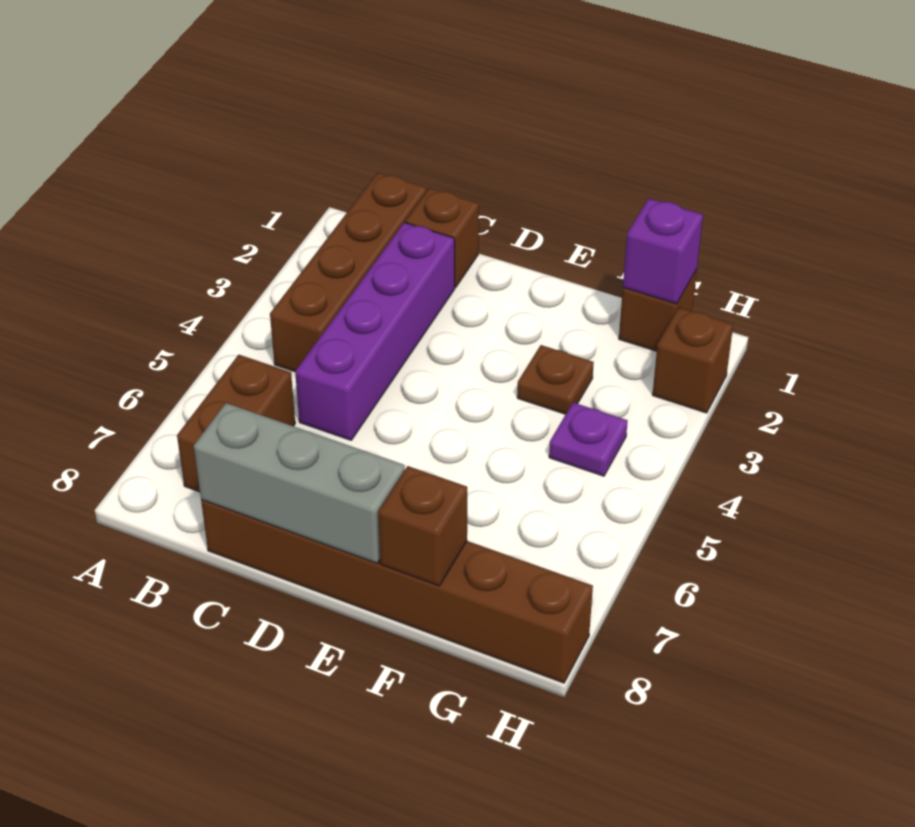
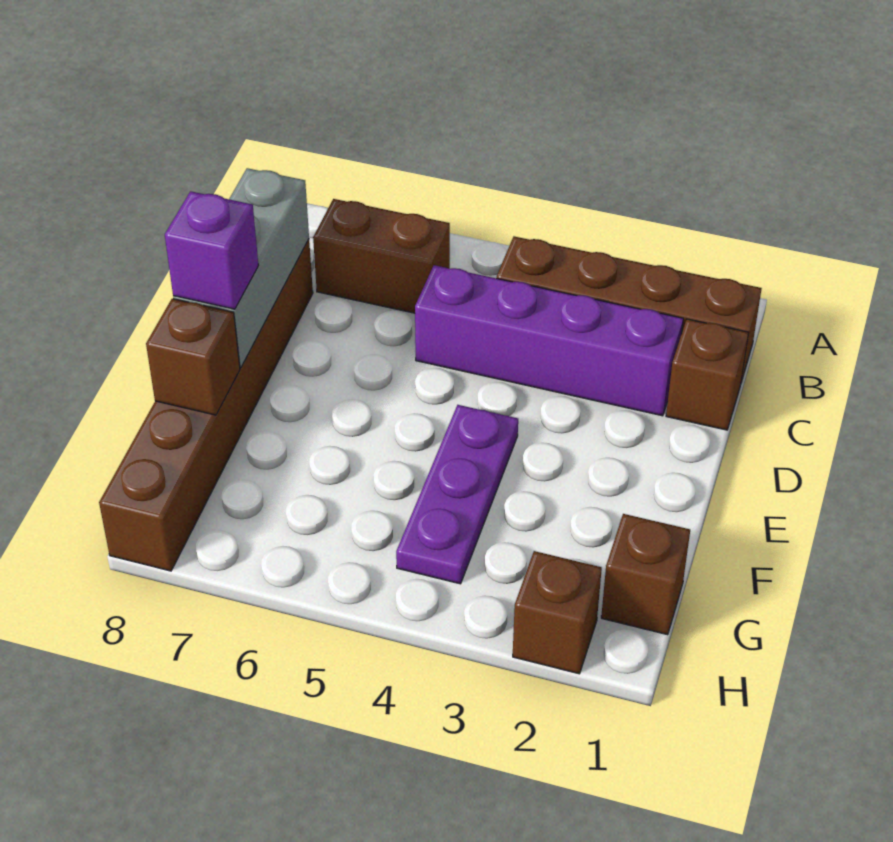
brown plate F3 level 1 -> none
purple brick G1 level 2 -> purple brick E8 level 3
purple plate G4 level 1 -> purple plate E4:G4 level 1

